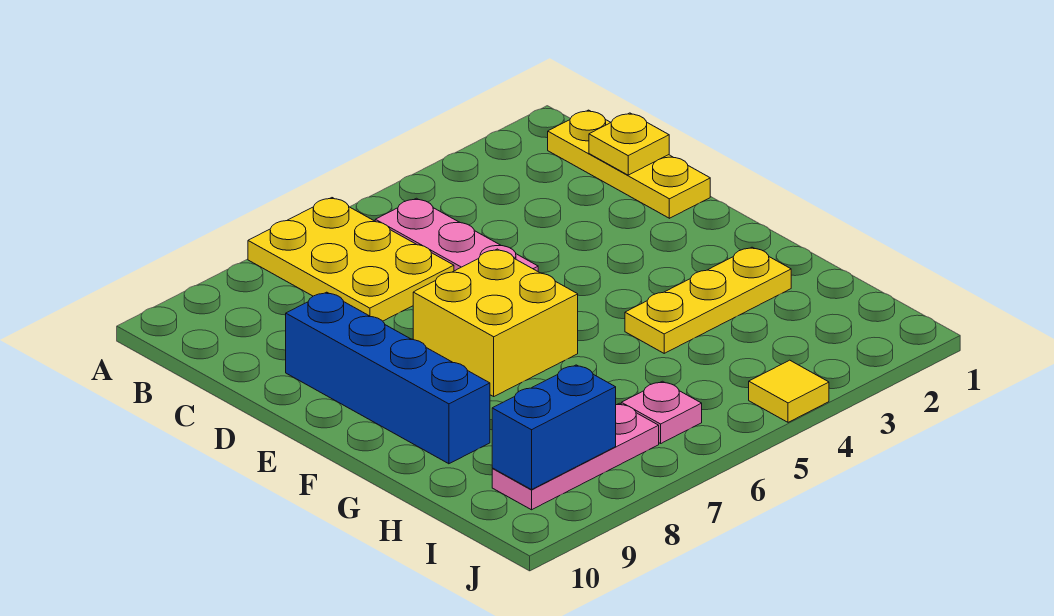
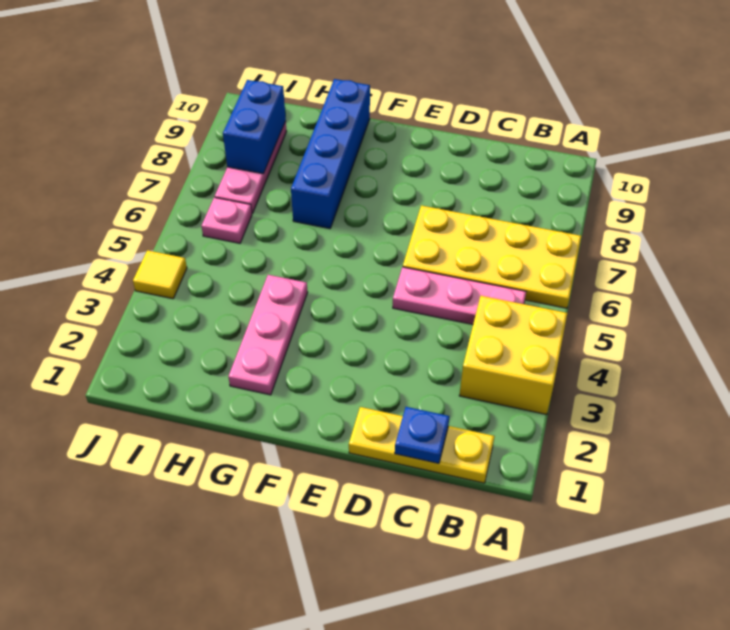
yellow plate A6:C7 level 1 -> yellow plate A6:D7 level 1
yellow plate C1 level 2 -> blue plate C1 level 2
blue brick D9:G9 level 1 -> blue brick G7:G10 level 1
yellow brick E6:F7 level 1 -> yellow brick A3:B4 level 1
yellow plate G2:G4 level 1 -> pink plate G2:G4 level 1

